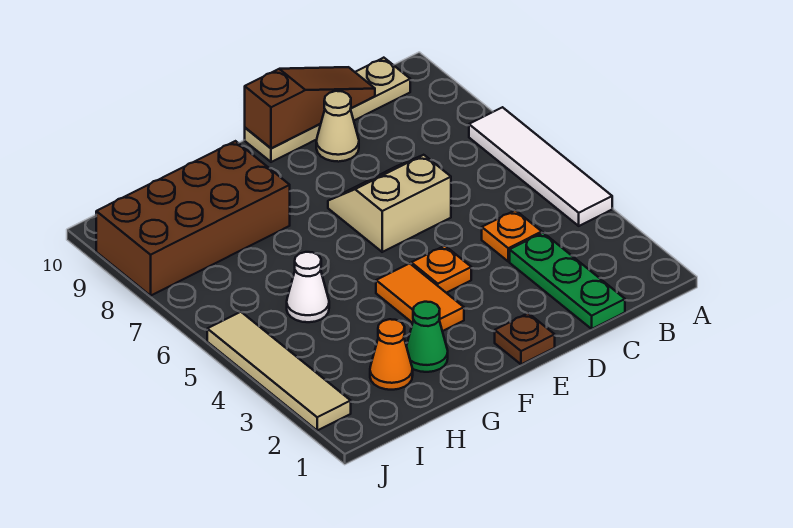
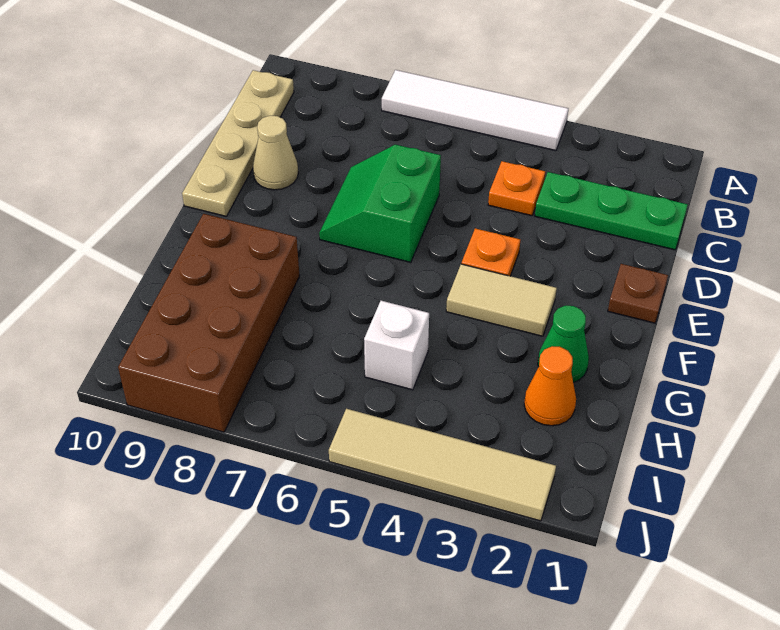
brown slope C10:E10 level 2 top E -> none
tan slope D6:E7 level 1 top 6 -> green slope D6:E7 level 1 top 6
orange tile F3:F4 level 1 -> tan tile F3:F4 level 1
white cone H5 level 1 -> white brick H5 level 1

